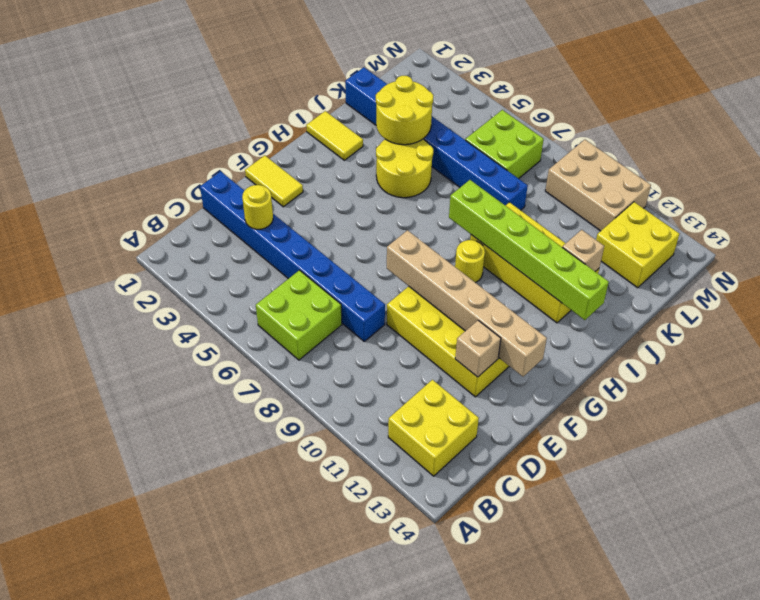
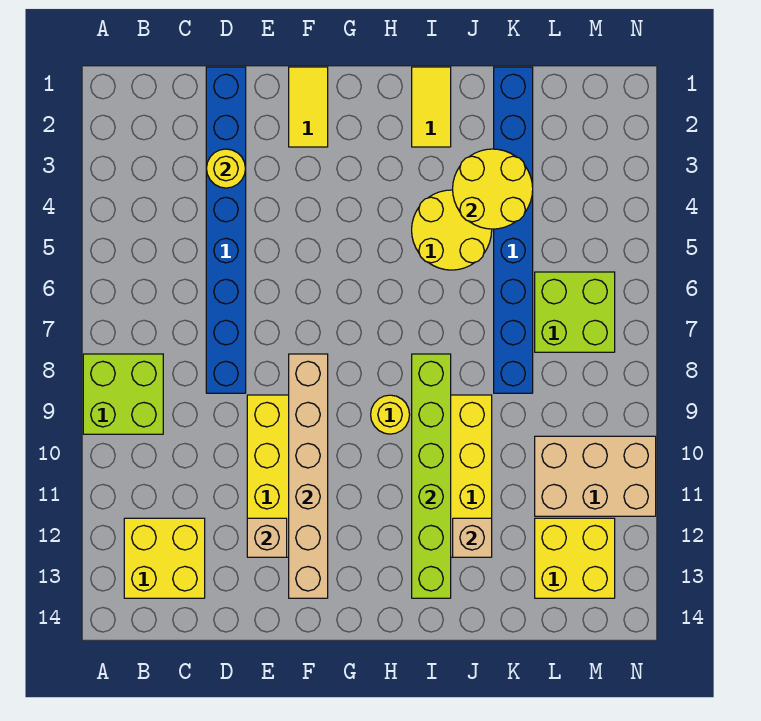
lime brick B6:C7 level 1 -> lime brick A8:B9 level 1
tan brick M9:N11 level 1 -> tan brick L10:N11 level 1

